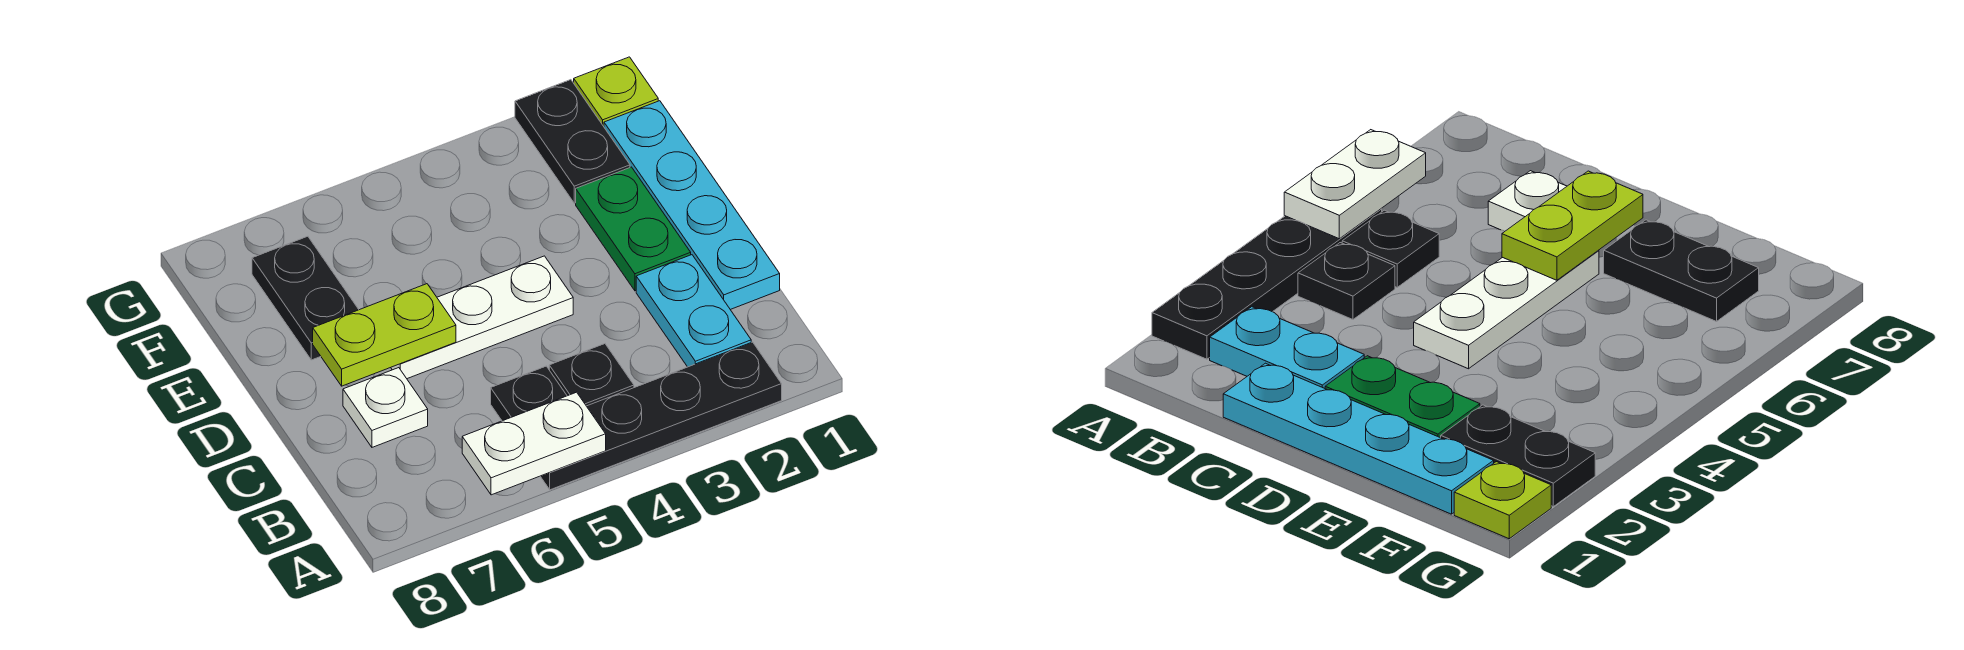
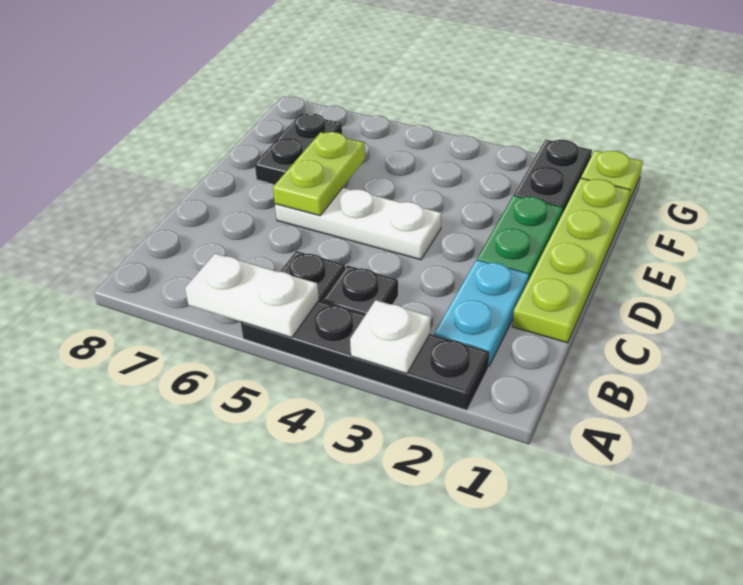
cyan plate C1:F1 level 1 -> lime plate C1:F1 level 1
white plate C7 level 1 -> white plate A3 level 2
lime plate D6:D7 level 2 -> lime plate D6:E6 level 2

